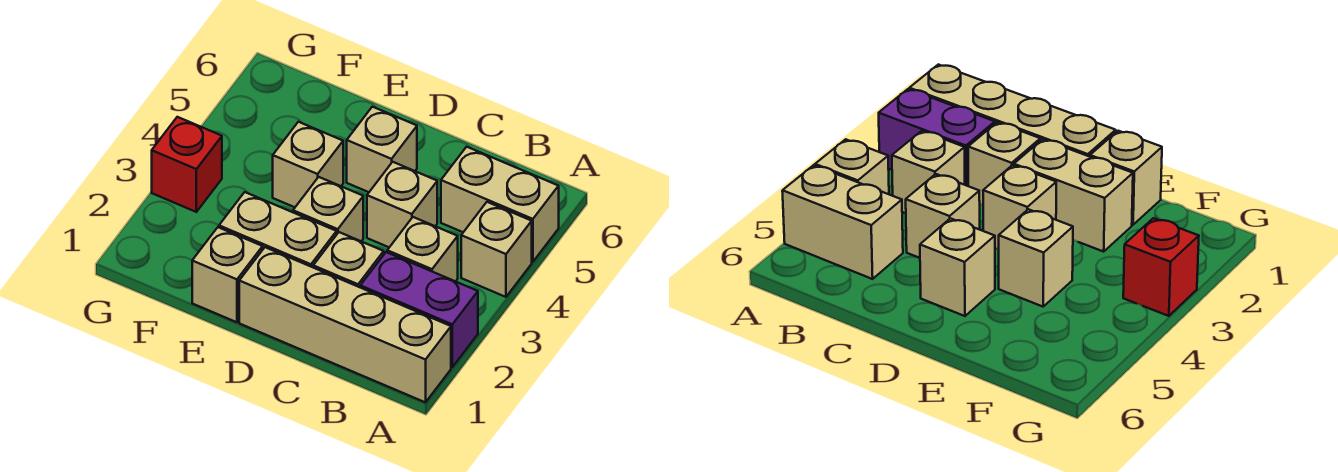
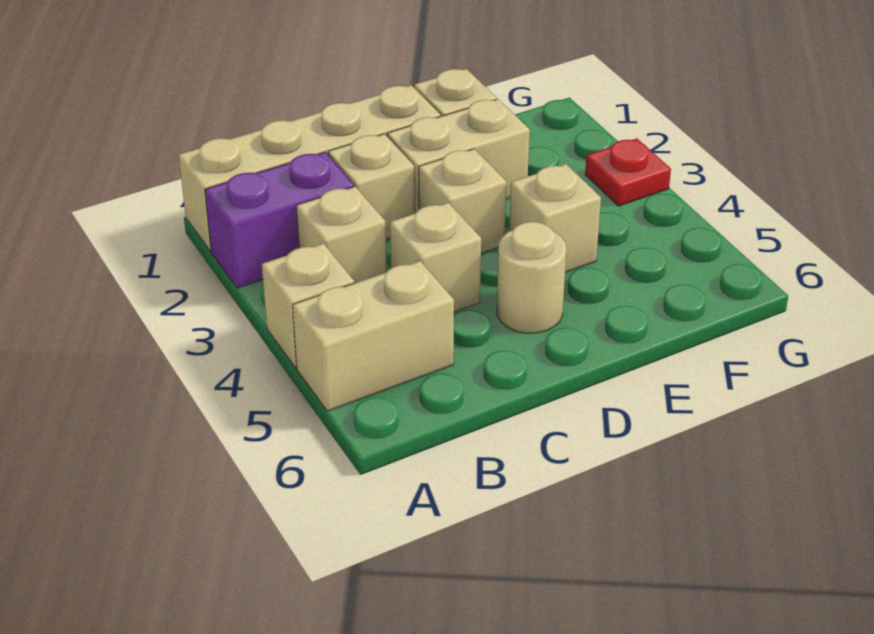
tan brick D5 level 1 -> tan round brick D5 level 1
red brick G3 level 1 -> red plate G3 level 1

